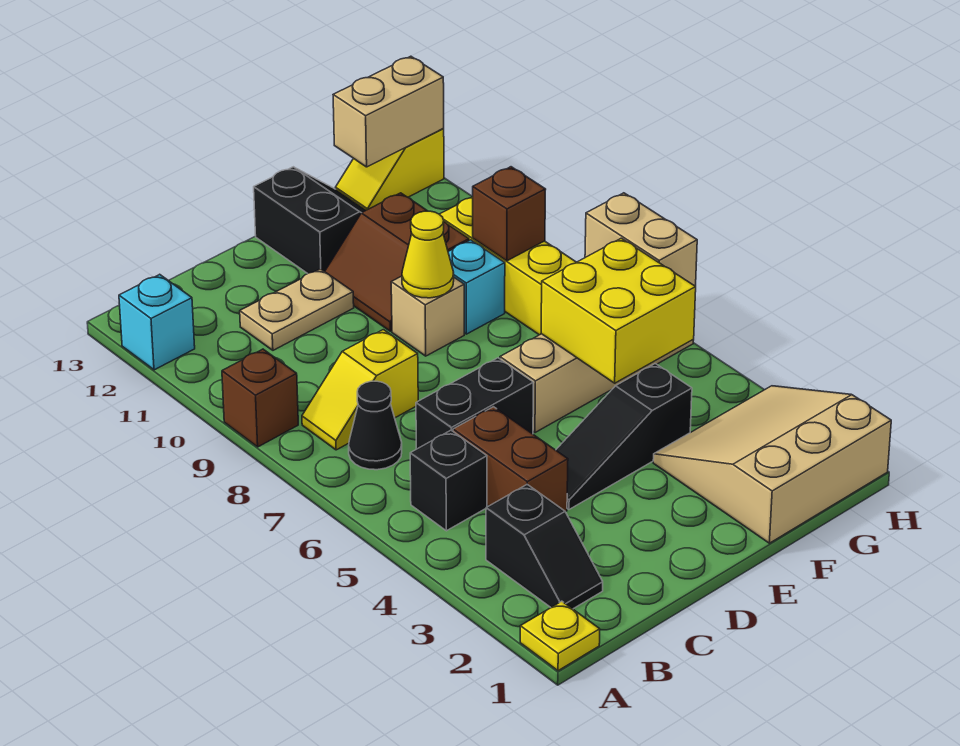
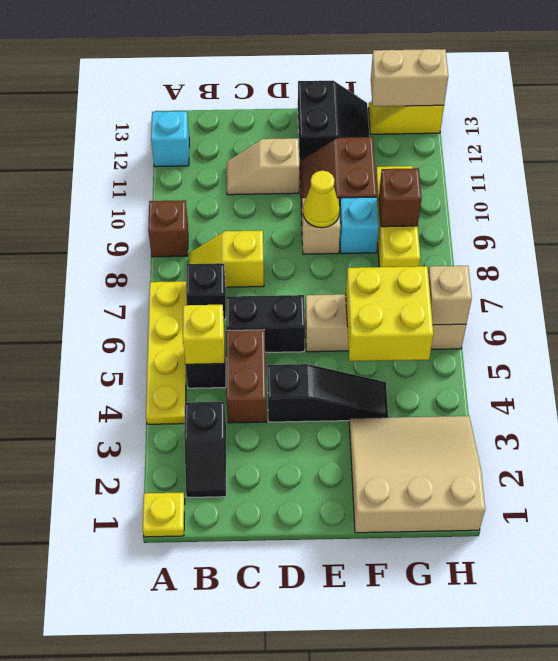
none -> yellow plate A4:A7 level 1
none -> yellow brick B5 level 2
black cone B7 level 1 -> black brick B7 level 1
tan plate C11:D11 level 1 -> tan slope C11:D11 level 1 top D
black slope D4:F4 level 1 top F -> black slope D4:F4 level 1 top D
tan brick H6:H7 level 2 -> tan brick H6 level 2

